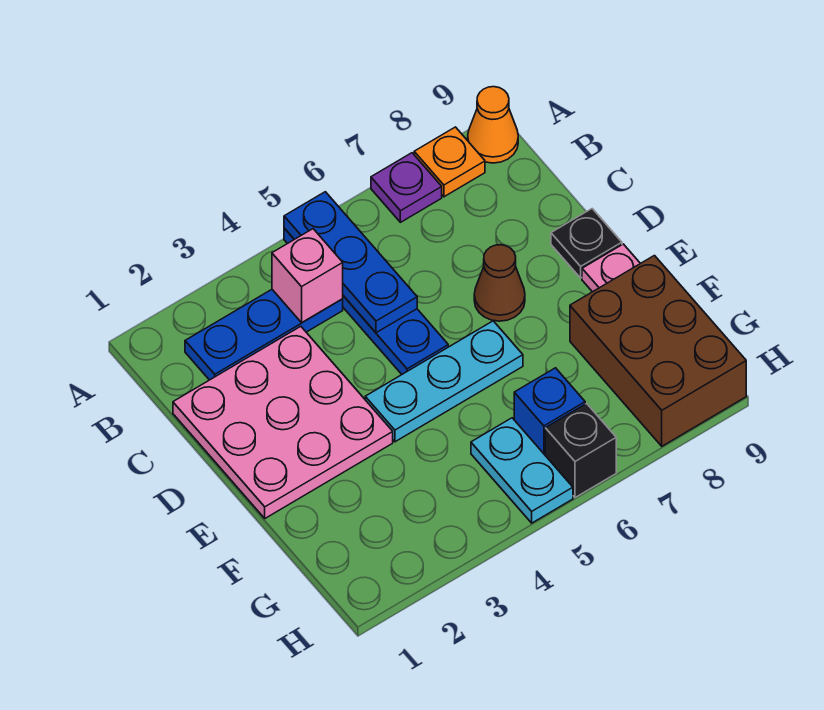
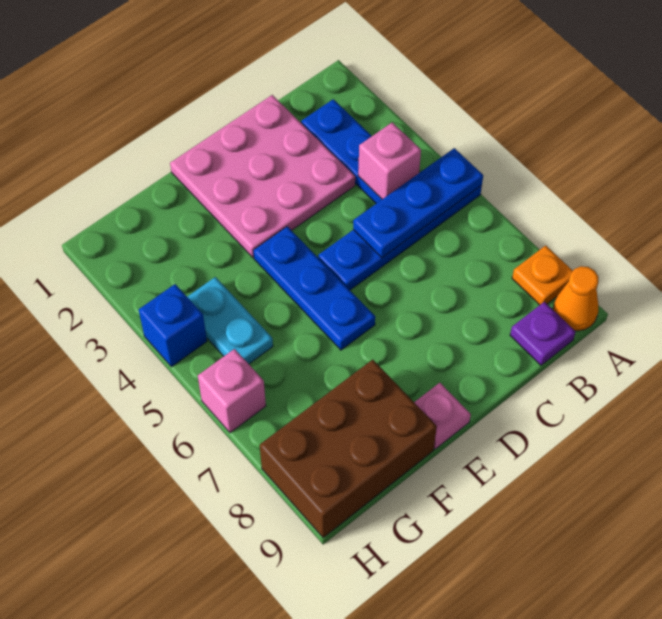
purple plate A7 level 1 -> purple plate B9 level 1
brown cone D7 level 1 -> none
black plate D9 level 1 -> none
cyan plate E4:E6 level 1 -> blue plate E4:E6 level 1
cyan plate G5:H5 level 1 -> cyan plate G4:G5 level 1
blue brick G6 level 1 -> blue brick H4 level 1
black brick H6 level 1 -> pink brick H6 level 1

